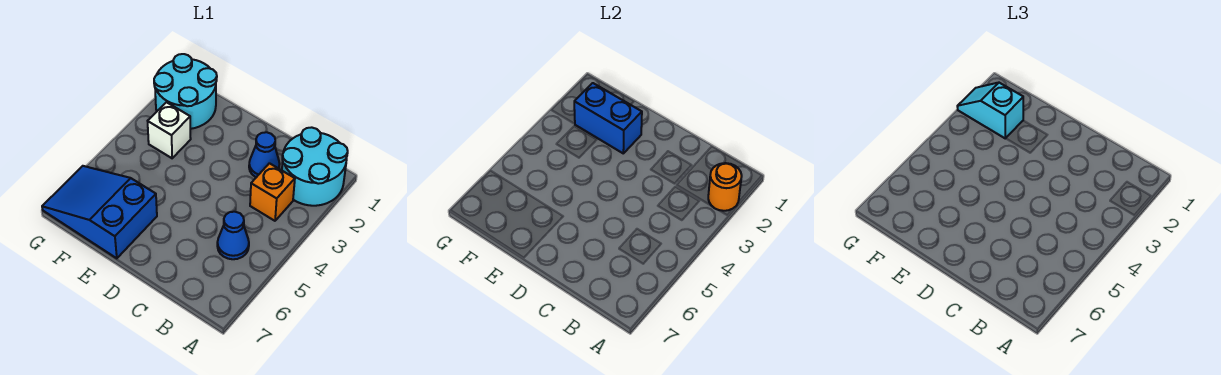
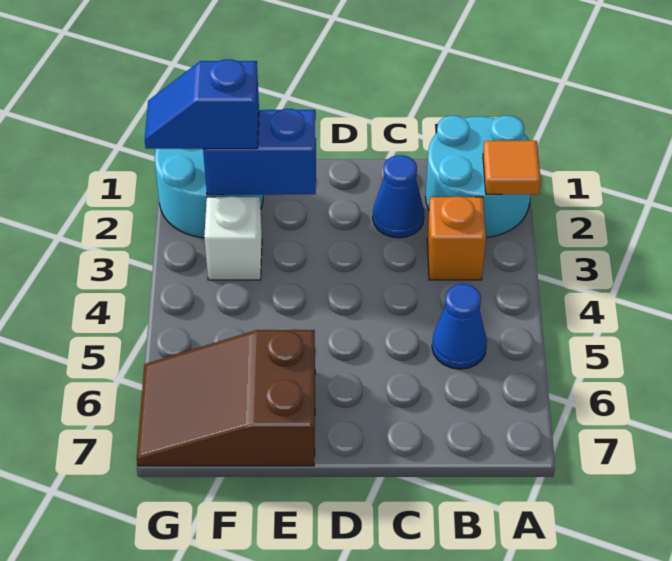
orange round brick A2 level 2 -> orange tile A2 level 2
blue slope E6:G7 level 1 top E -> brown slope E6:G7 level 1 top E
cyan slope F2:G2 level 3 top F -> blue slope F2:G2 level 3 top F

